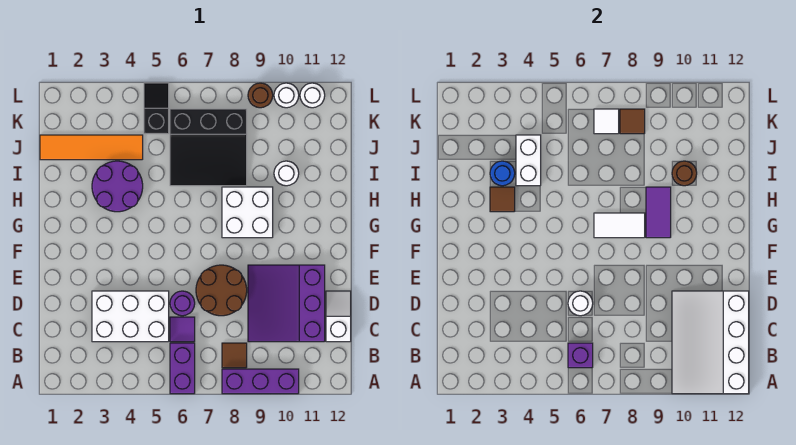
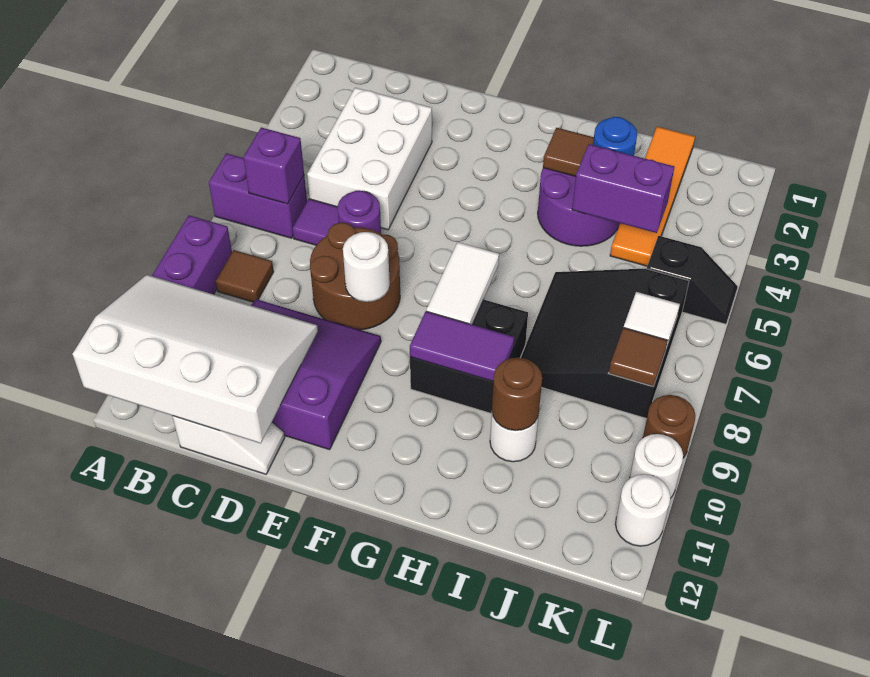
white round brick D6 level 2 -> white round brick E8 level 2
white brick G8:H9 level 1 -> black brick G8:H9 level 1
white brick I4:J4 level 2 -> purple brick I4:J4 level 2

